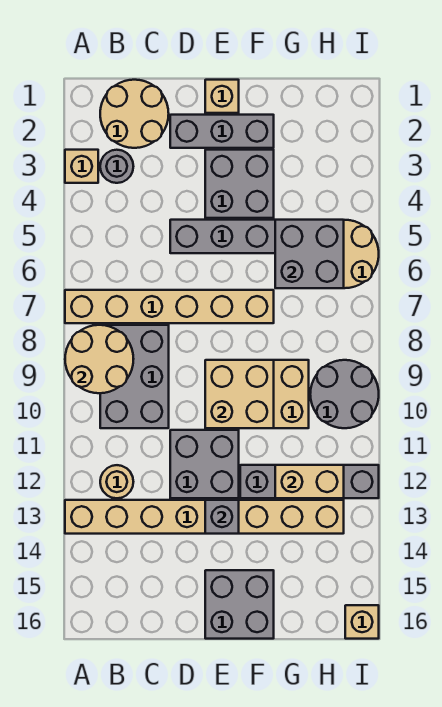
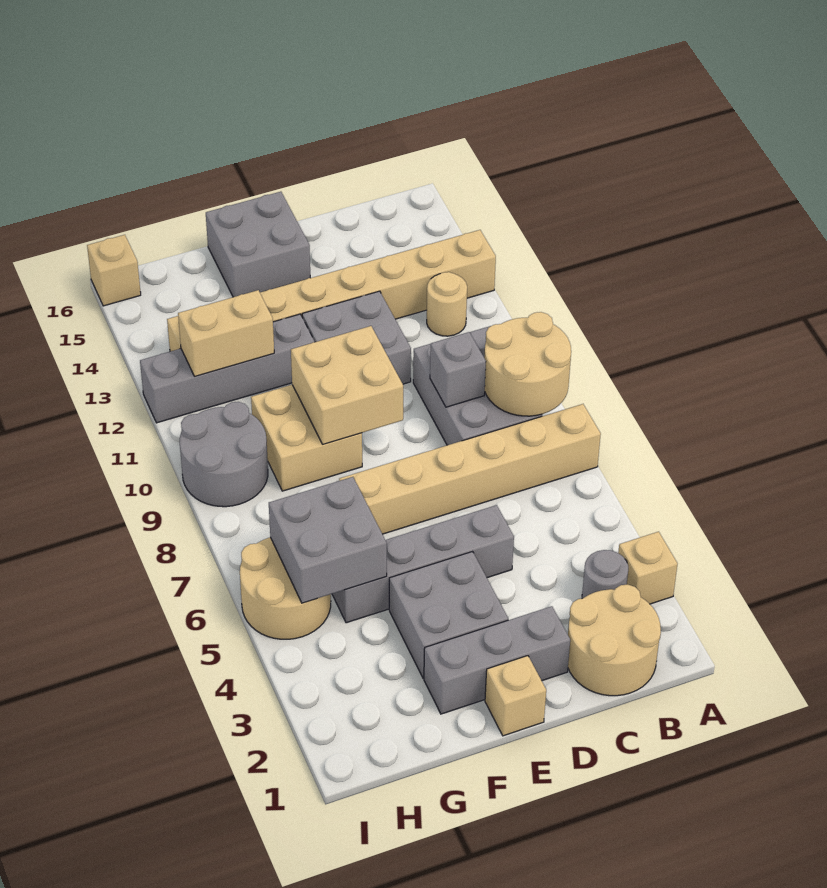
grey brick E13 level 2 -> grey brick C9 level 2

